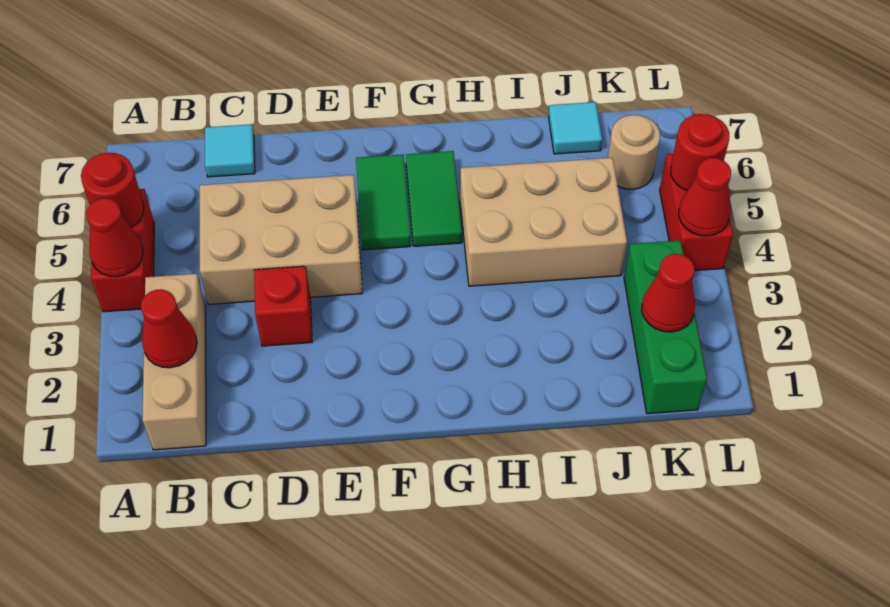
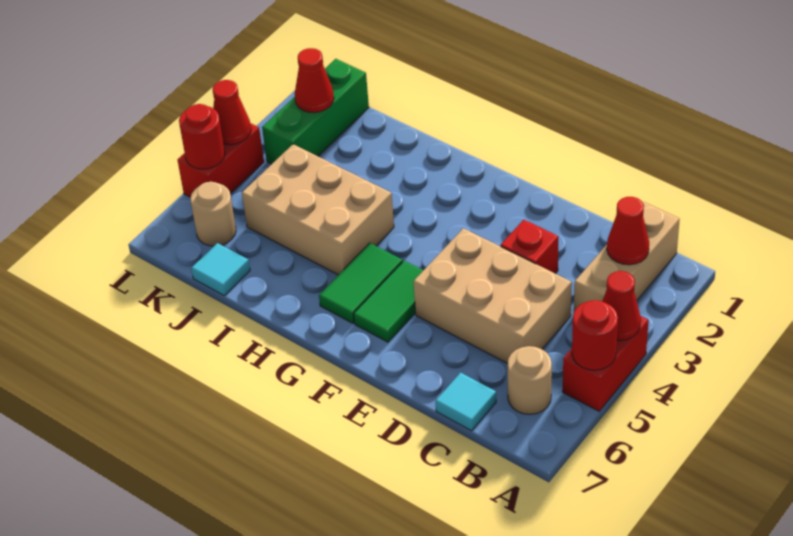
none -> tan round brick B6 level 1

